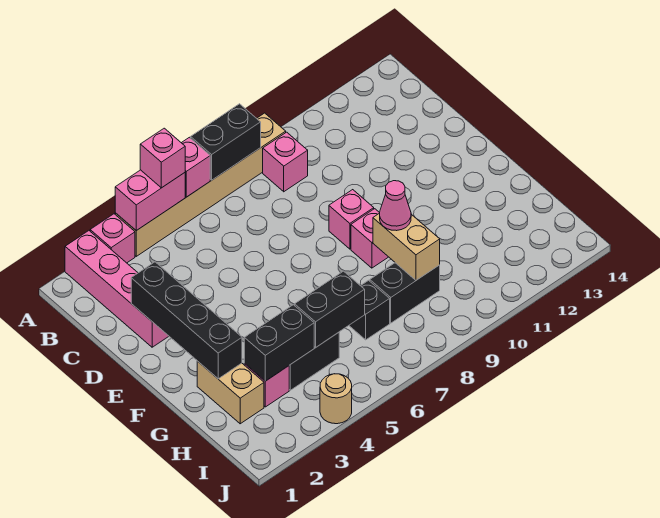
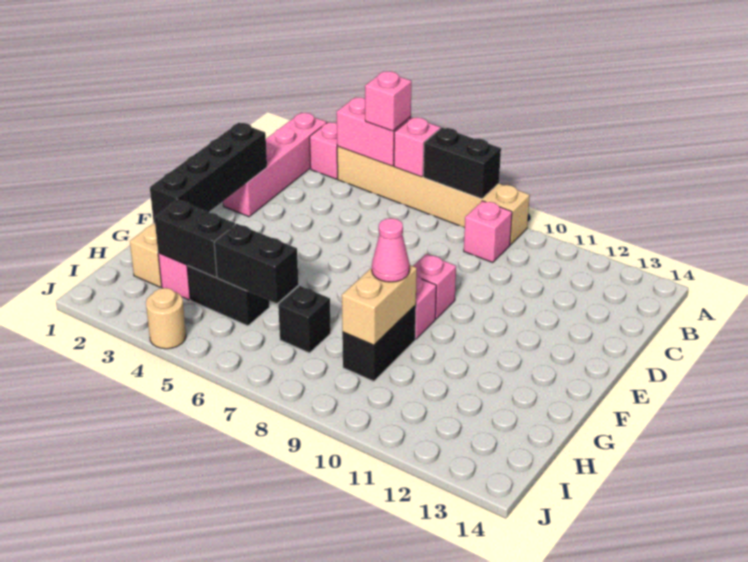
black brick H8:H9 level 1 -> black brick G9:H9 level 1

